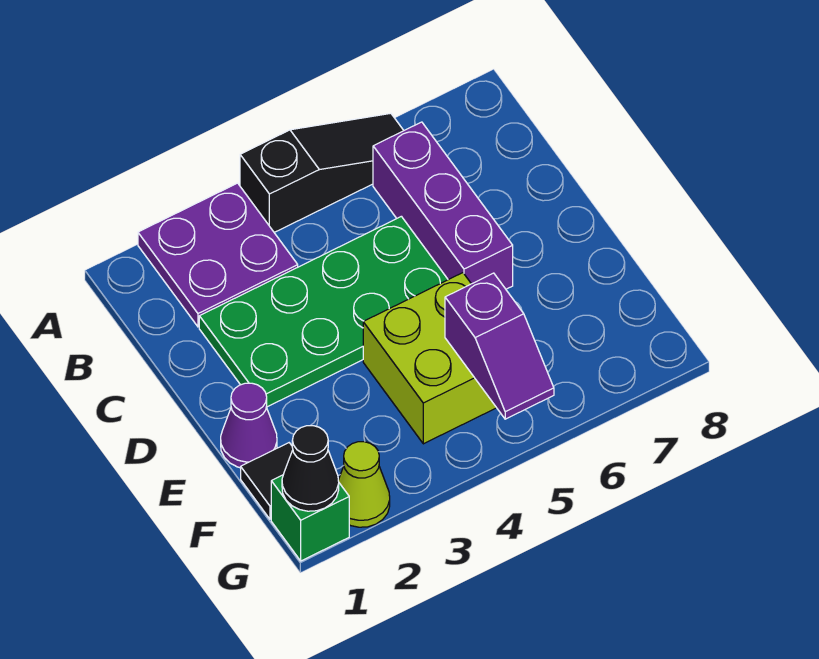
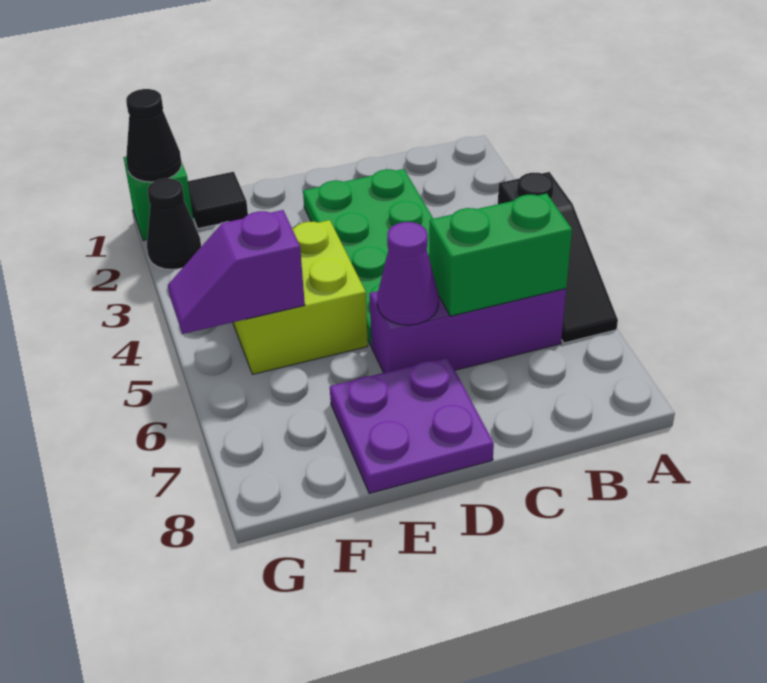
purple plate A2:B3 level 1 -> purple plate D7:E8 level 1
none -> green brick B6:C6 level 2
purple cone E1 level 1 -> purple cone D6 level 2
lime cone G2 level 1 -> black cone G2 level 1

